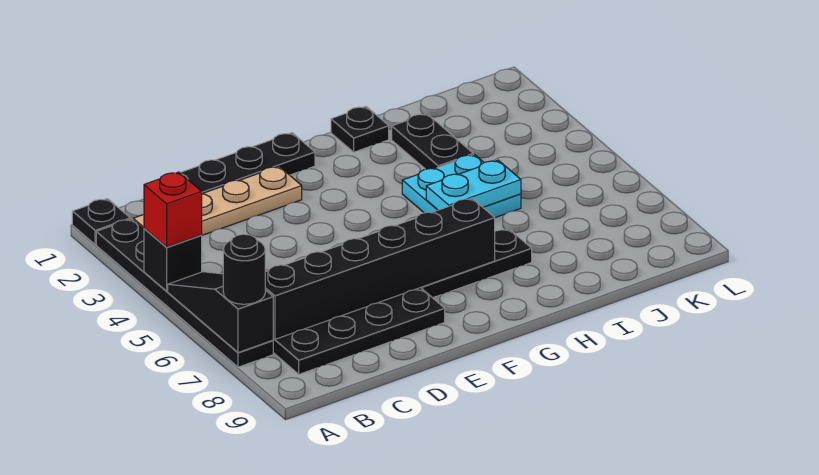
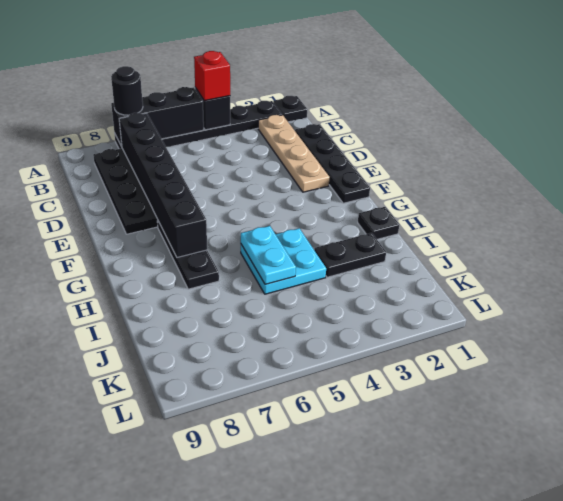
black slope A5:A7 level 2 top 7 -> black brick A5:A7 level 2

